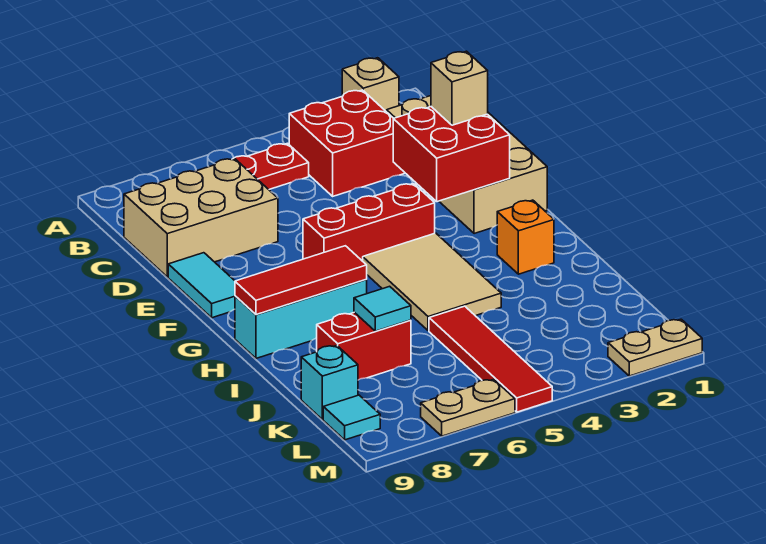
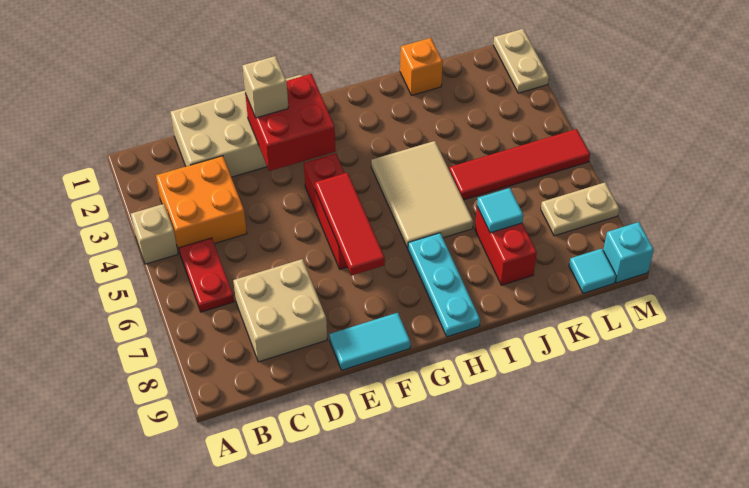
tan brick A2 level 1 -> tan brick A4 level 1
red brick B3:C4 level 1 -> orange brick B3:C4 level 1
tan brick C7:D9 level 1 -> tan brick C7:D8 level 1
tan tile G4:I5 level 1 -> tan tile H4:I6 level 1
orange brick H2 level 1 -> orange brick J1 level 1
cyan brick H7:H9 level 1 -> cyan plate H7:H9 level 1
red tile H7:H9 level 2 -> red tile F5:F7 level 2
cyan brick K9 level 1 -> cyan brick M9 level 1
tan plate M6:M7 level 1 -> tan plate L7:M7 level 1

